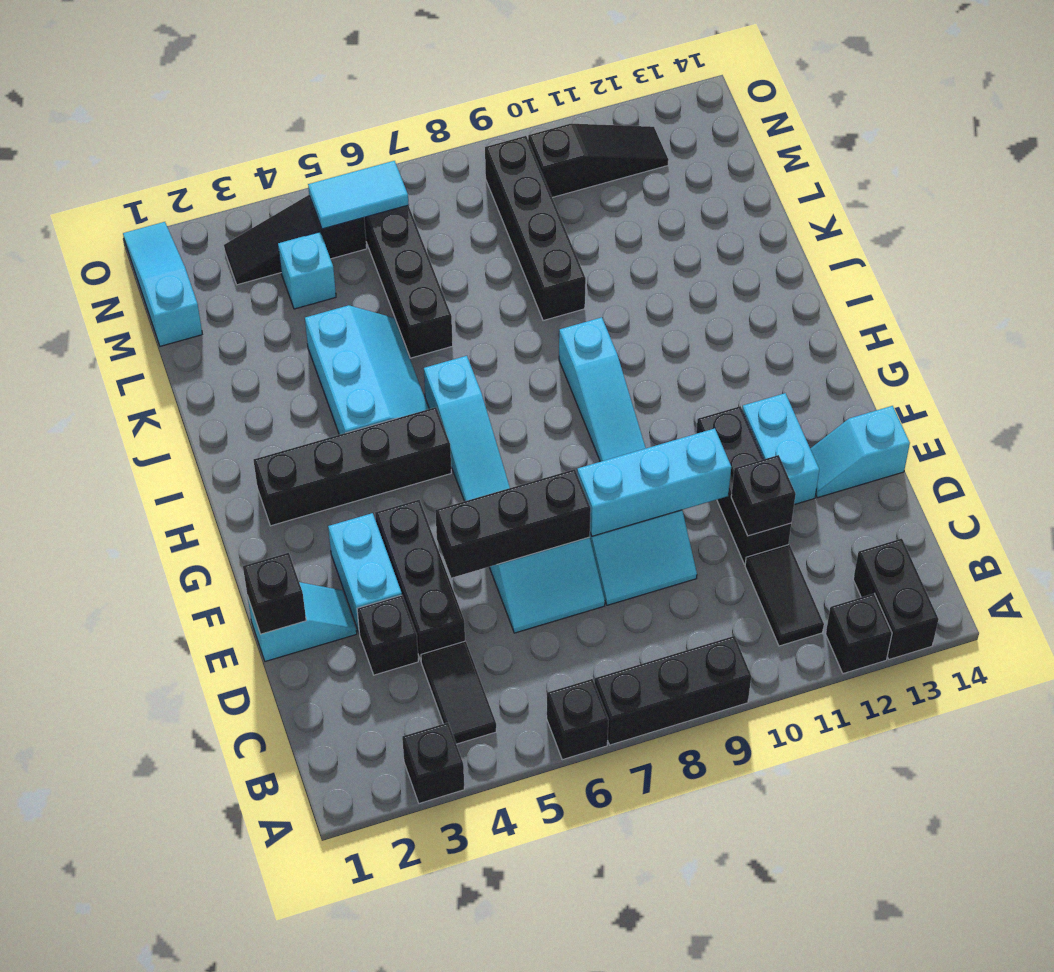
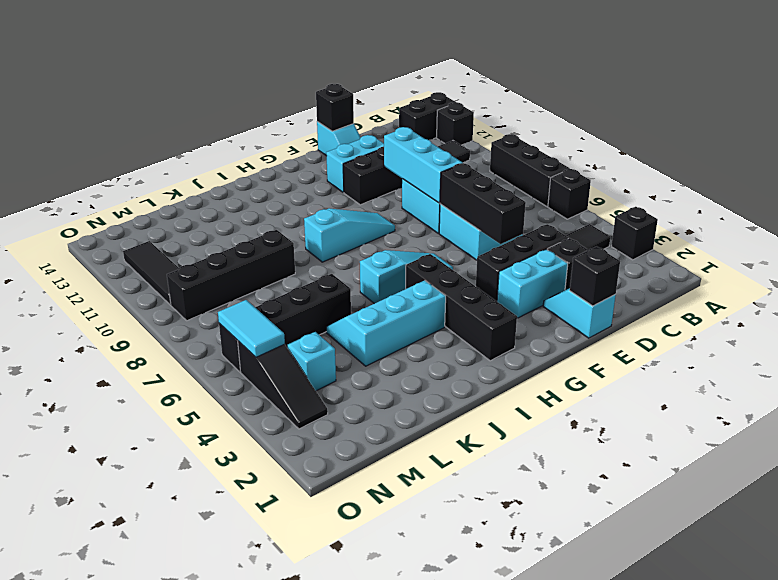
black brick D11 level 2 -> black brick E14 level 2
cyan slope M1:O1 level 1 top M -> none
black slope N10:N12 level 1 top 10 -> black tile N10:N12 level 1

